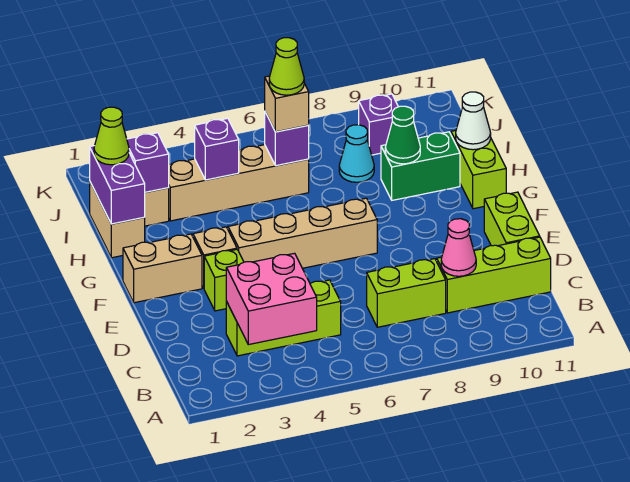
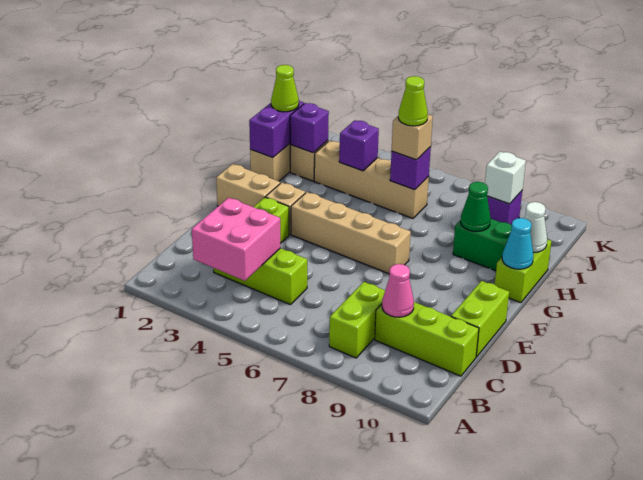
lime brick C7:C8 level 1 -> lime brick B8:C8 level 1
cyan cone I8 level 1 -> cyan cone G11 level 2
none -> white brick J9 level 2

